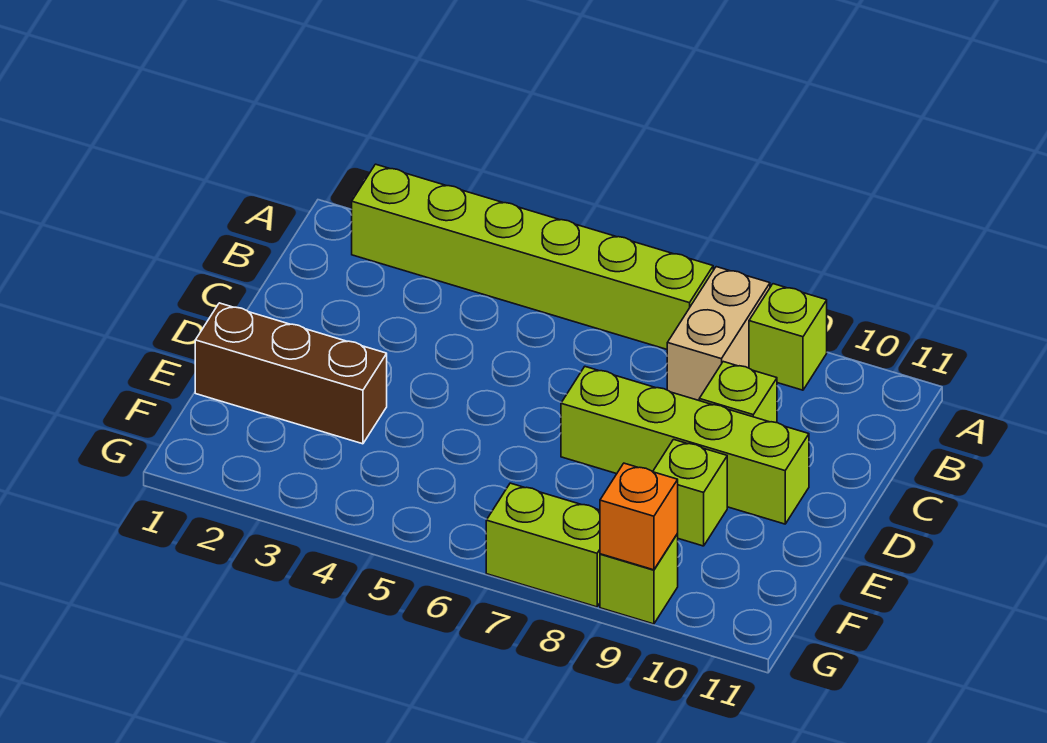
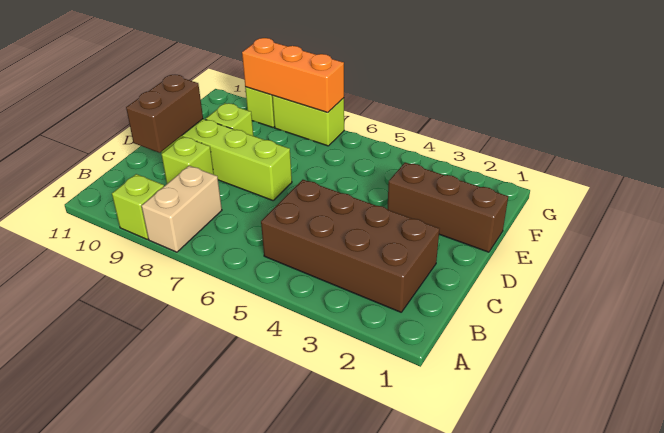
lime brick A2:A7 level 1 -> none
none -> brown brick B2:C5 level 1
none -> brown brick C10:D10 level 2
orange brick G9 level 2 -> orange brick G7:G9 level 2

